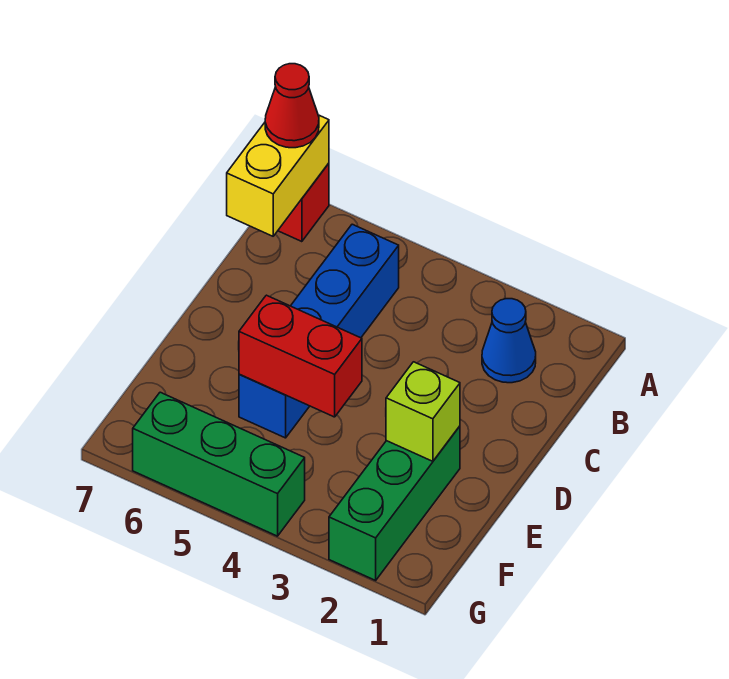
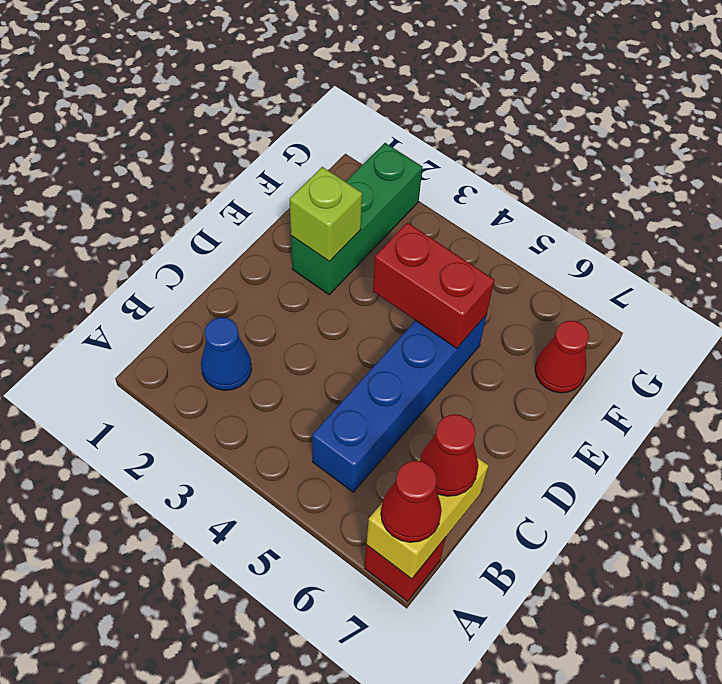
none -> red cone B7 level 3
none -> red cone F7 level 1
green brick G4:G6 level 1 -> none

